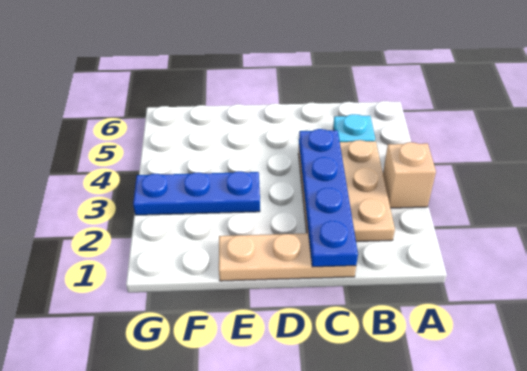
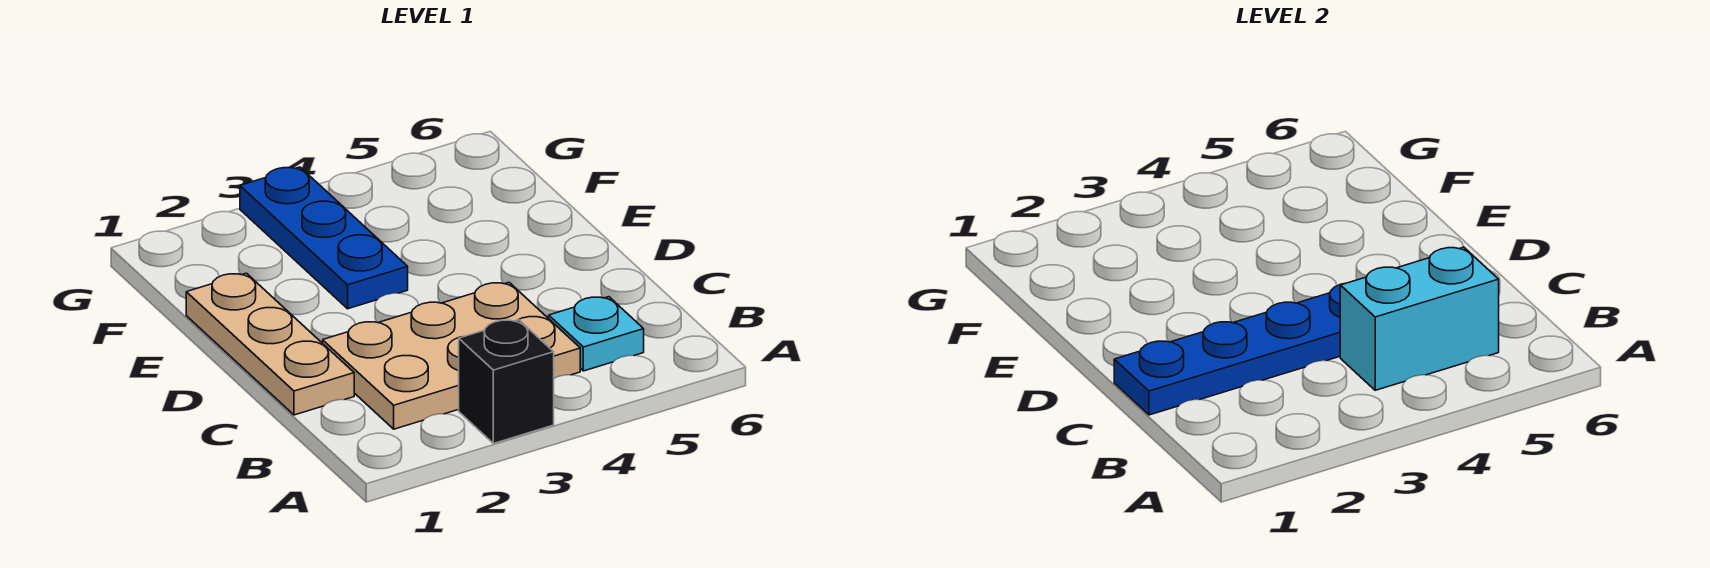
tan brick A3 level 1 -> black brick A3 level 1
none -> cyan brick B4:B5 level 2

